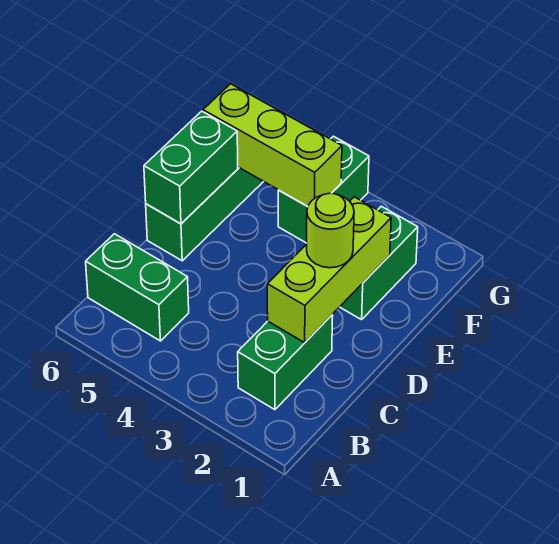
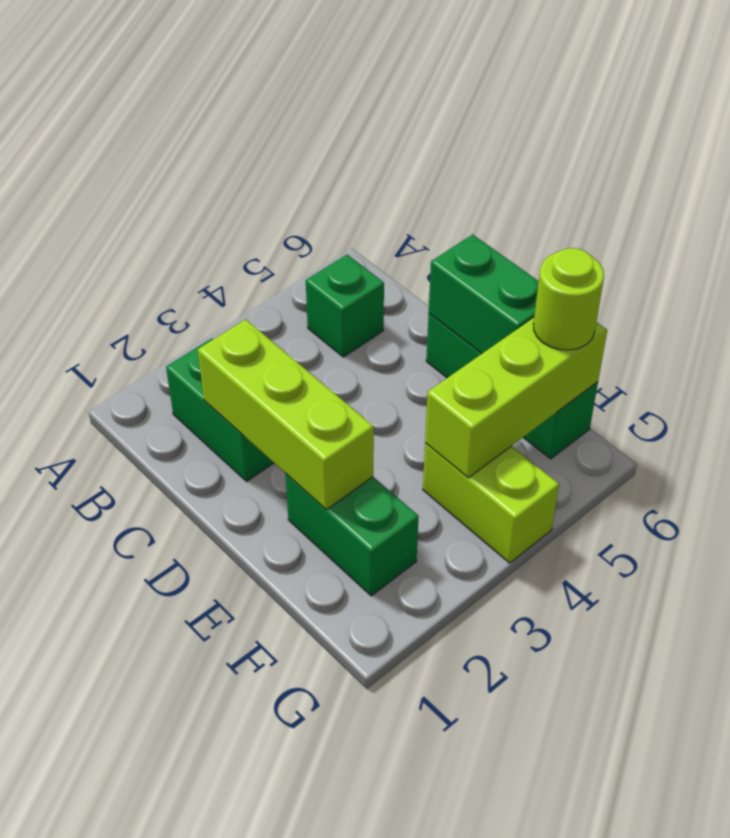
green brick B5:B6 level 1 -> green brick B5 level 1
lime round brick D2 level 3 -> lime round brick F6 level 3
green brick F4:G4 level 1 -> lime brick F4:G4 level 1

